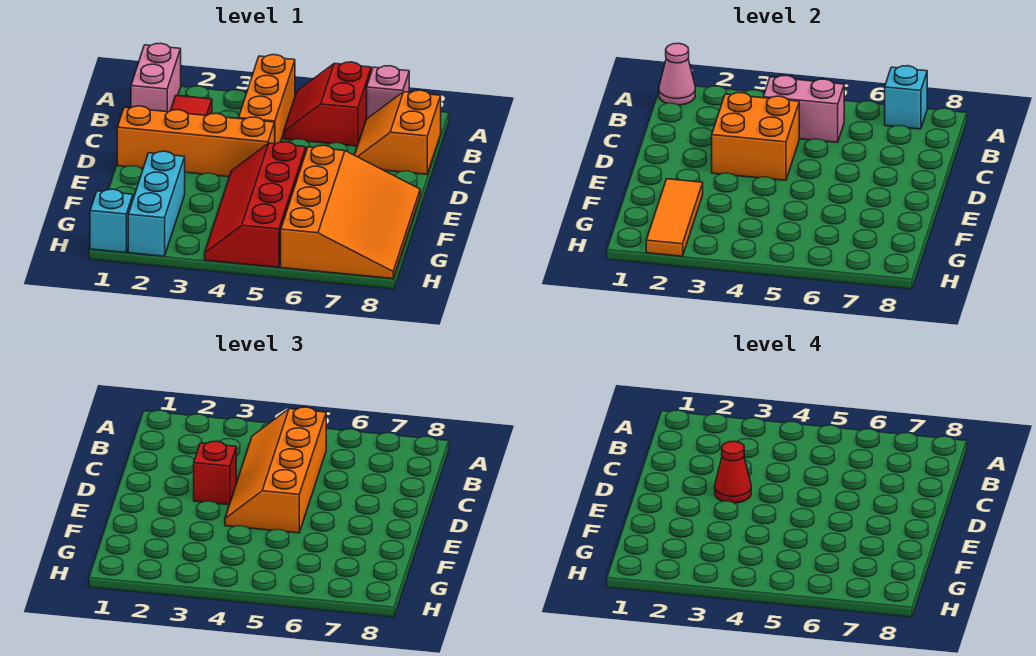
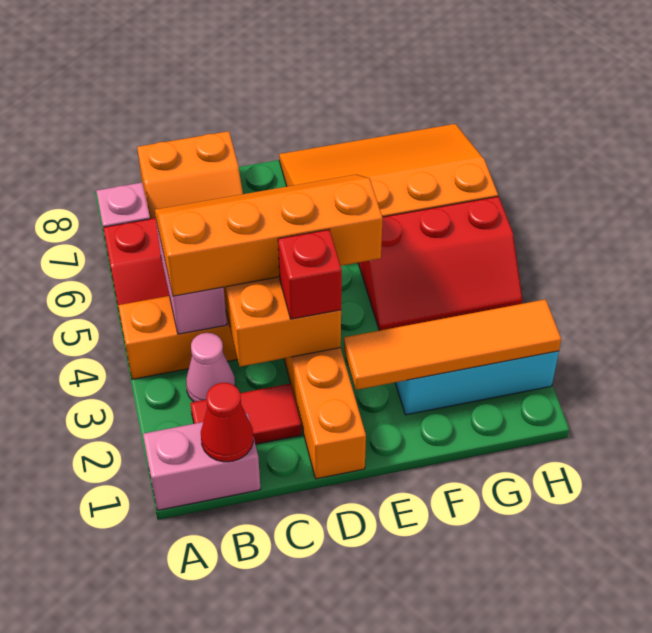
pink cone A1 level 2 -> pink cone B3 level 1
cyan brick A7 level 2 -> none
orange slope B4:E5 level 3 top 5 -> orange slope B4:E5 level 3 top 4
red cone D3 level 4 -> red cone B1 level 2
red slope E4:H5 level 1 top 5 -> red slope F4:H5 level 1 top 5
orange tile F2:H2 level 2 -> orange tile E2:H2 level 2
cyan brick H1 level 1 -> none

